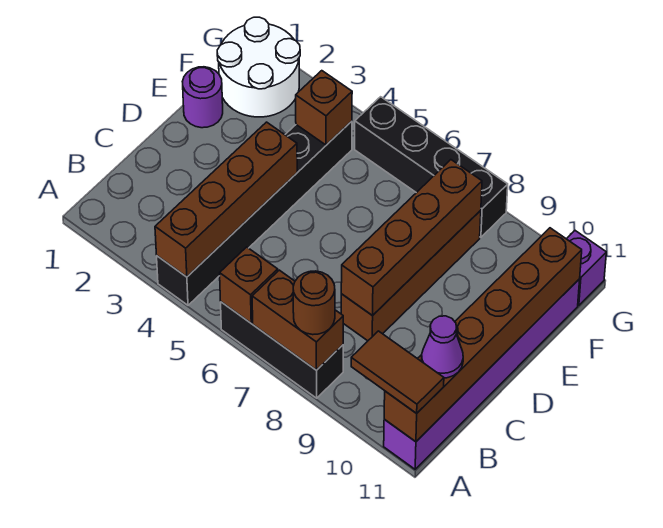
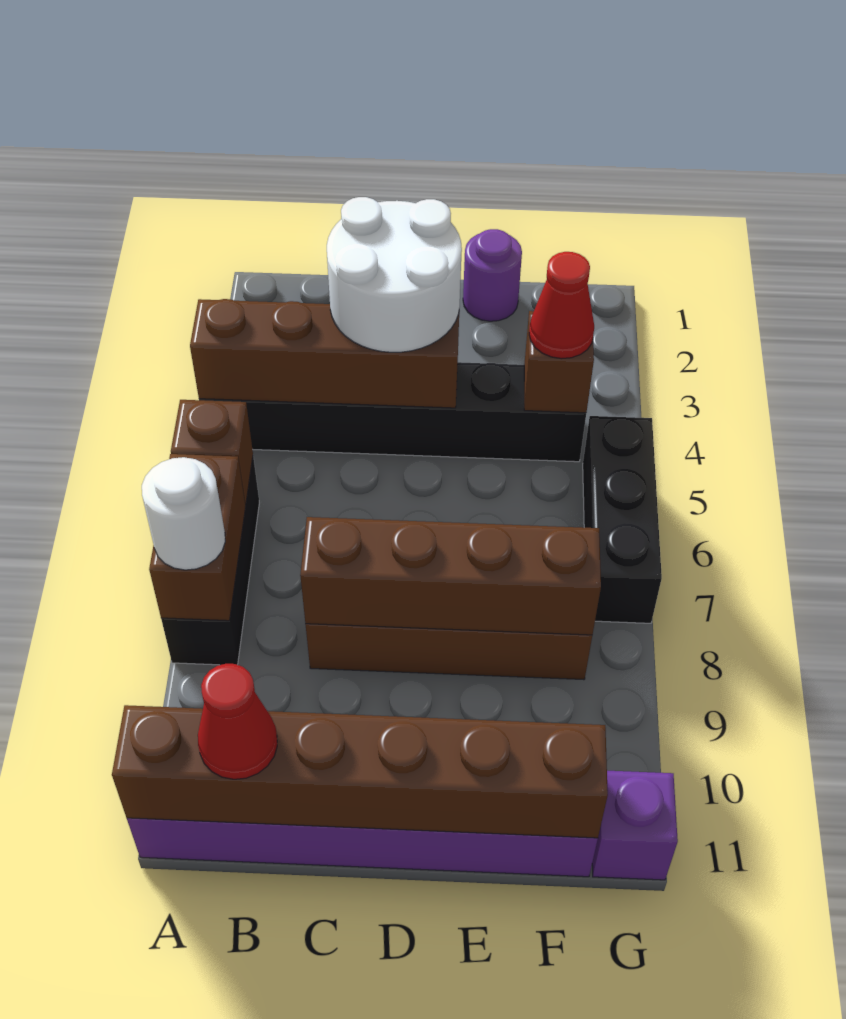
brown round brick A8 level 3 -> white round brick A8 level 3
brown tile A10:A11 level 3 -> none
purple cone B11 level 3 -> red cone B11 level 3
white round brick F1:G2 level 1 -> white round brick C3:D4 level 3
none -> red cone F4 level 3
black brick G5:G8 level 1 -> black brick G5:G7 level 1

